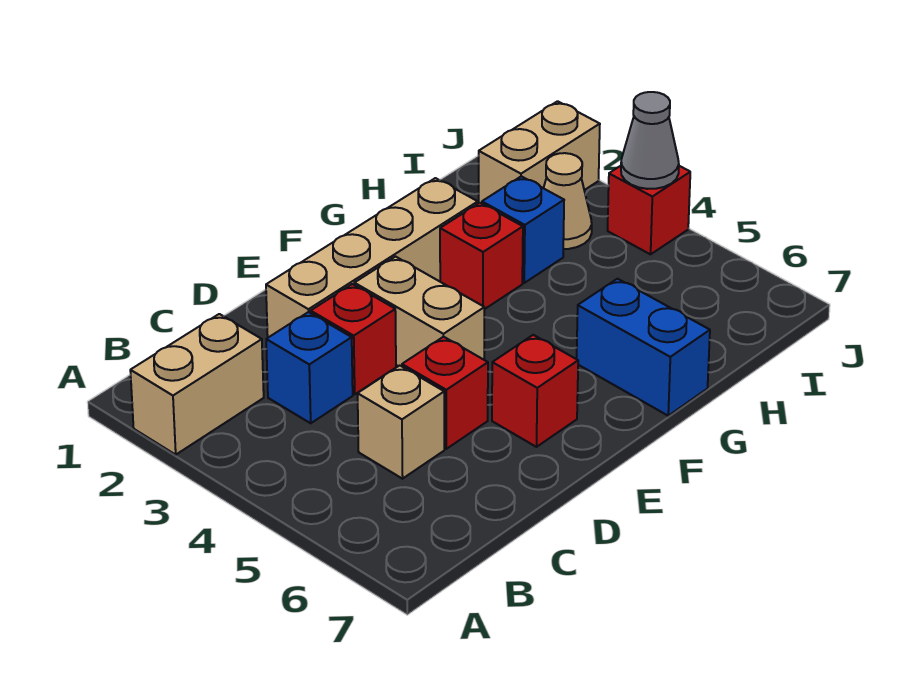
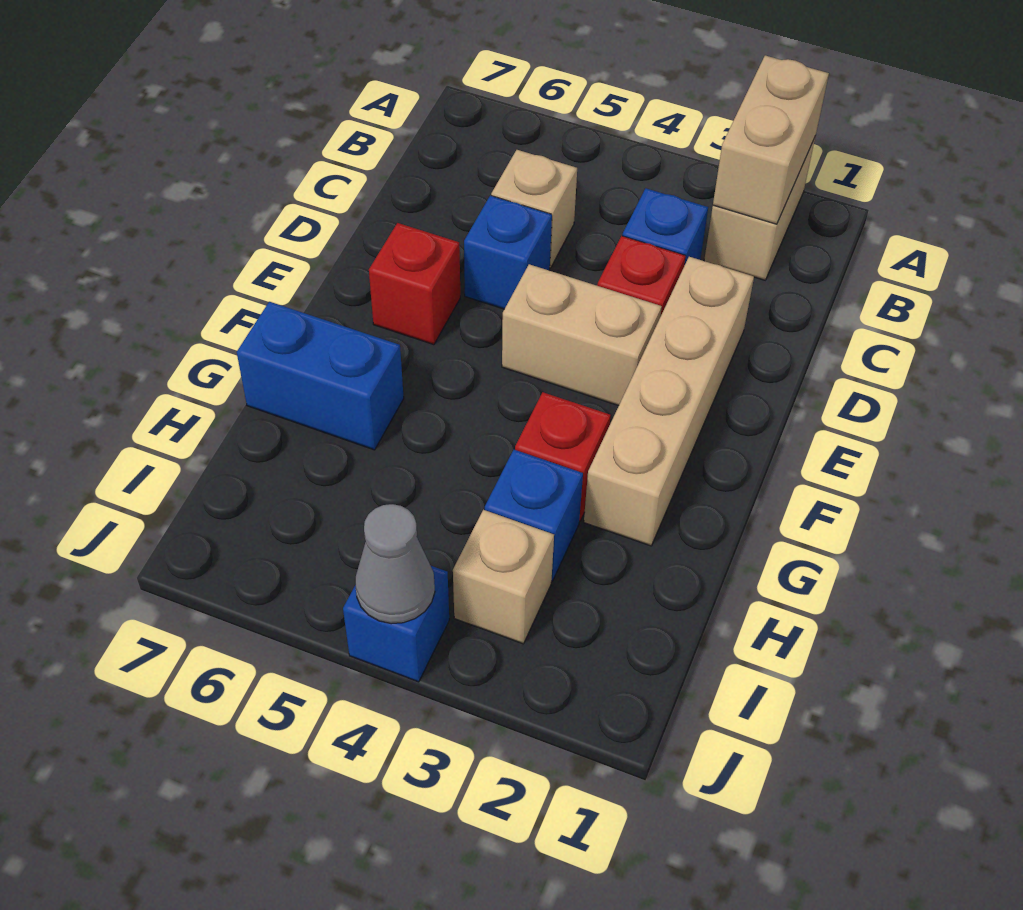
red brick D5 level 1 -> blue brick D5 level 1
tan brick I2:J2 level 1 -> tan brick A2:B2 level 2
tan cone I3 level 1 -> tan brick I3 level 1
red brick J4 level 1 -> blue brick J4 level 1

